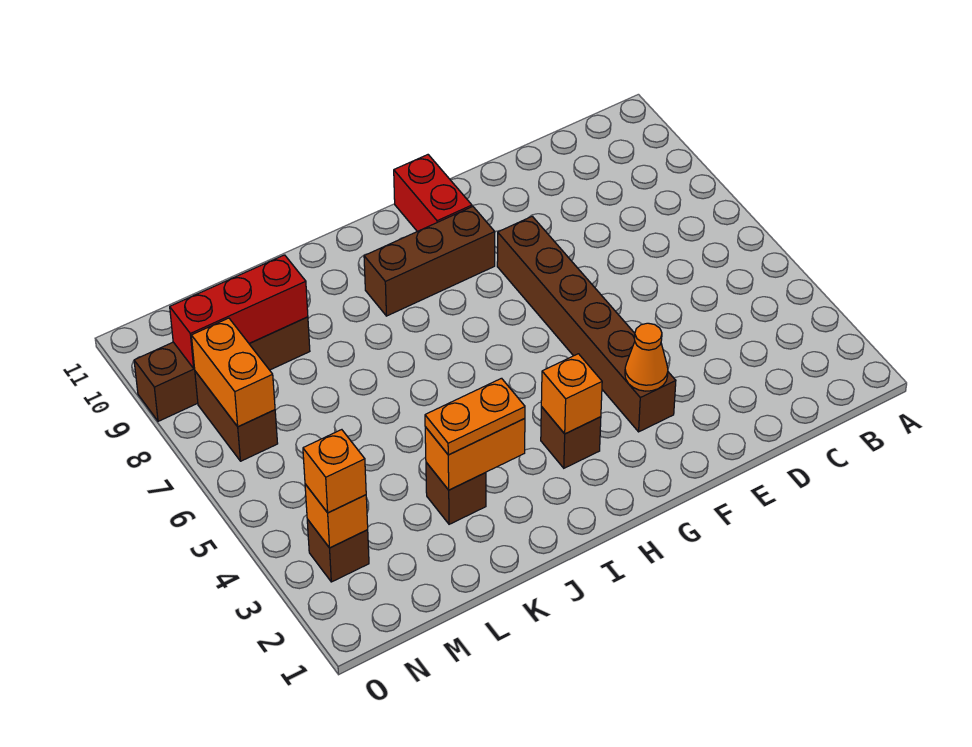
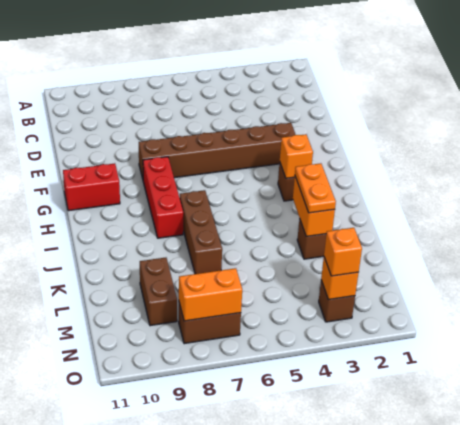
orange cone F3 level 2 -> none
brown brick G9:I9 level 1 -> brown brick I7:K7 level 1
brown brick L9:O9 level 1 -> brown brick L9:M9 level 1
red brick L9:N9 level 2 -> red brick G8:I8 level 1

